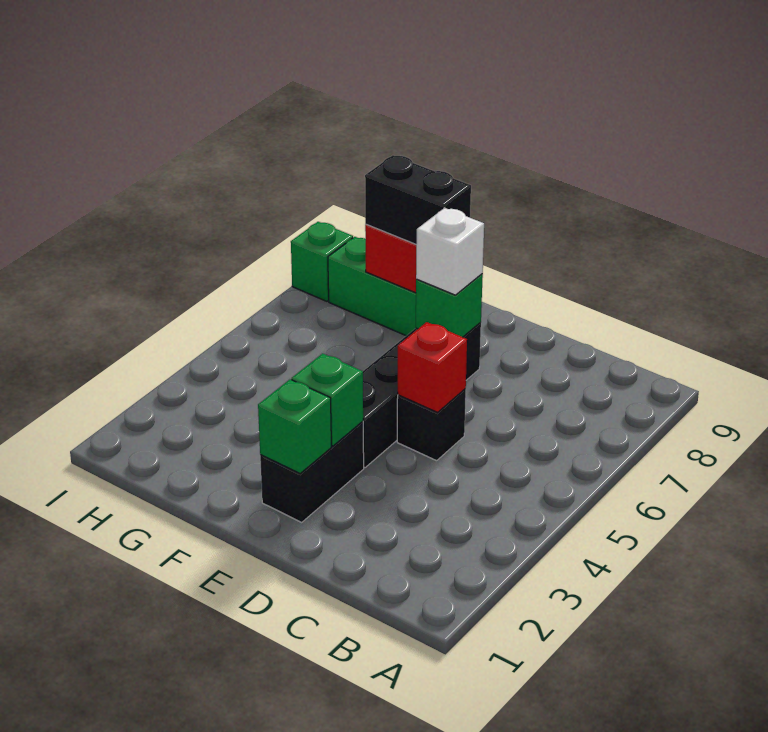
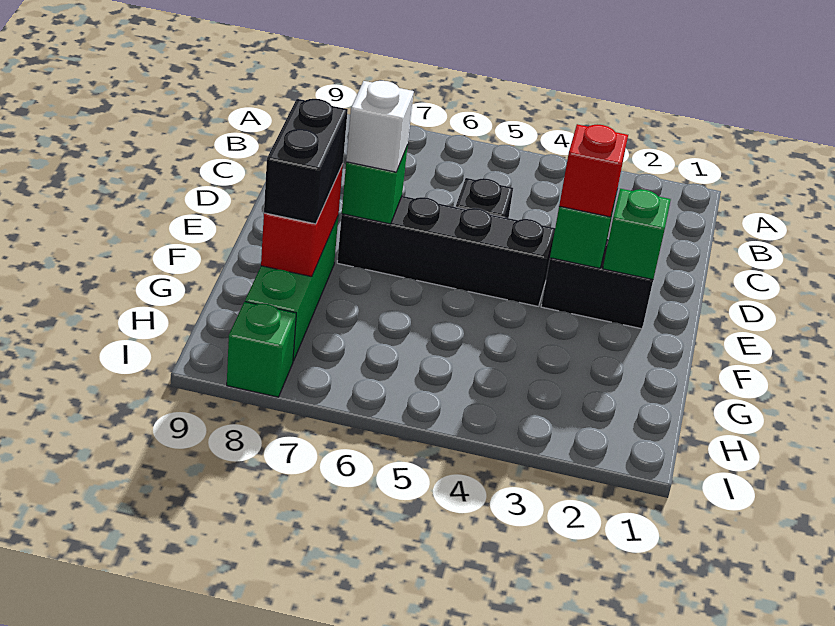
red brick D5 level 2 -> red brick E3 level 3

